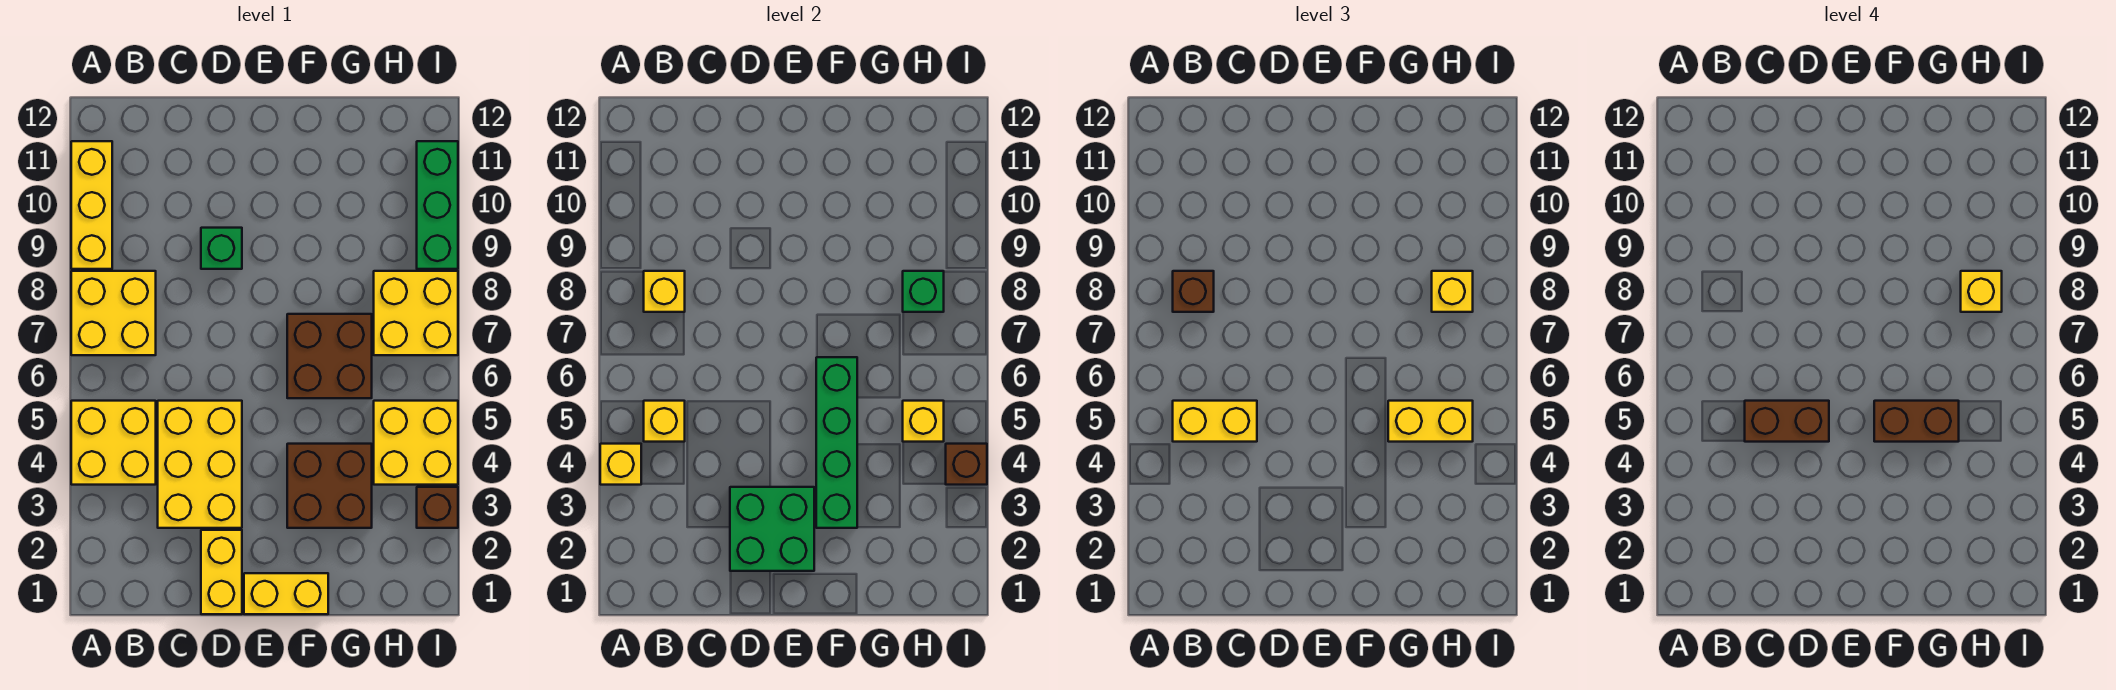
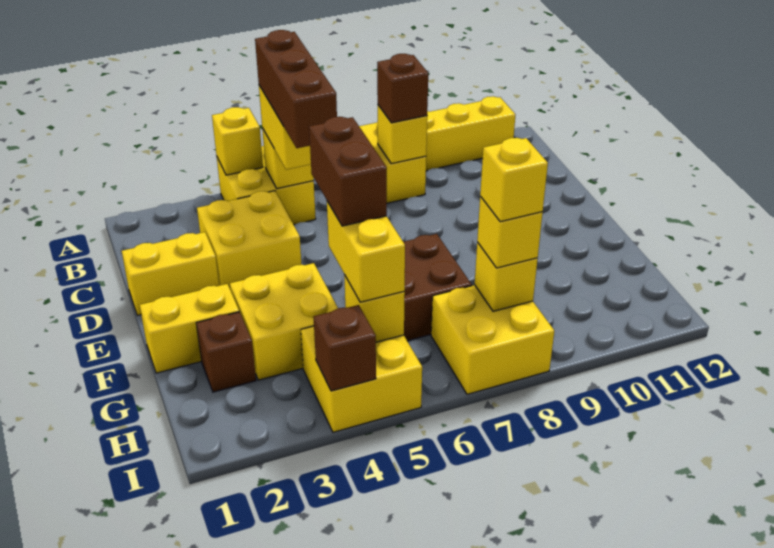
yellow brick C3:D5 level 1 -> yellow brick C3:D4 level 1
brown brick C5:D5 level 4 -> brown brick B5:D5 level 4
green brick D2:E3 level 2 -> none
green brick D9 level 1 -> none
yellow brick E1:F1 level 1 -> yellow brick F1:F2 level 1
brown brick F3:G4 level 1 -> yellow brick F3:G4 level 1
green brick F3:F6 level 2 -> none
green brick H8 level 2 -> yellow brick H8 level 2
brown brick I3 level 1 -> brown brick G2 level 1
green brick I9:I11 level 1 -> none

